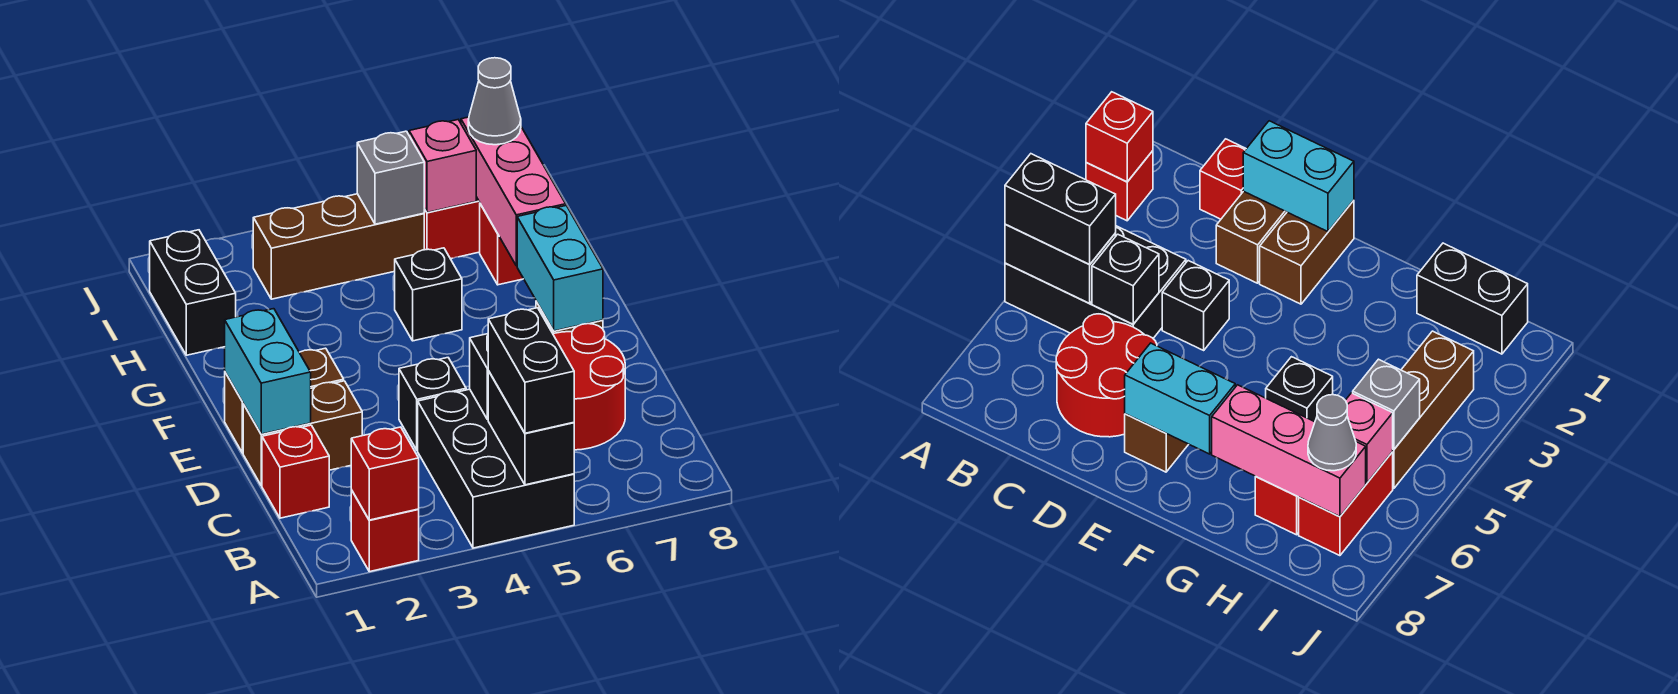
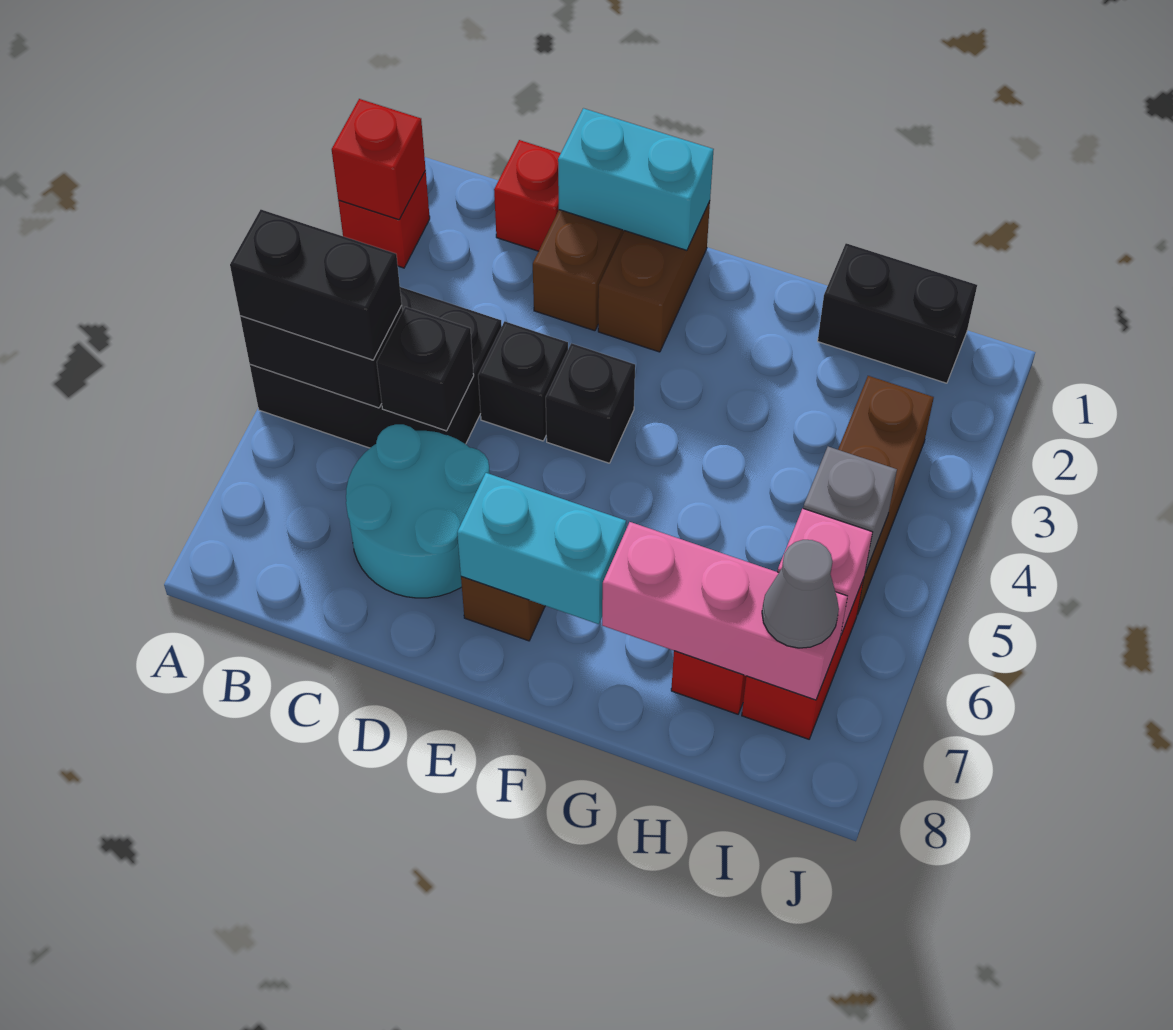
red round brick C6:D7 level 1 -> cyan round brick C6:D7 level 1
black brick G5 level 1 -> black brick E4 level 1

